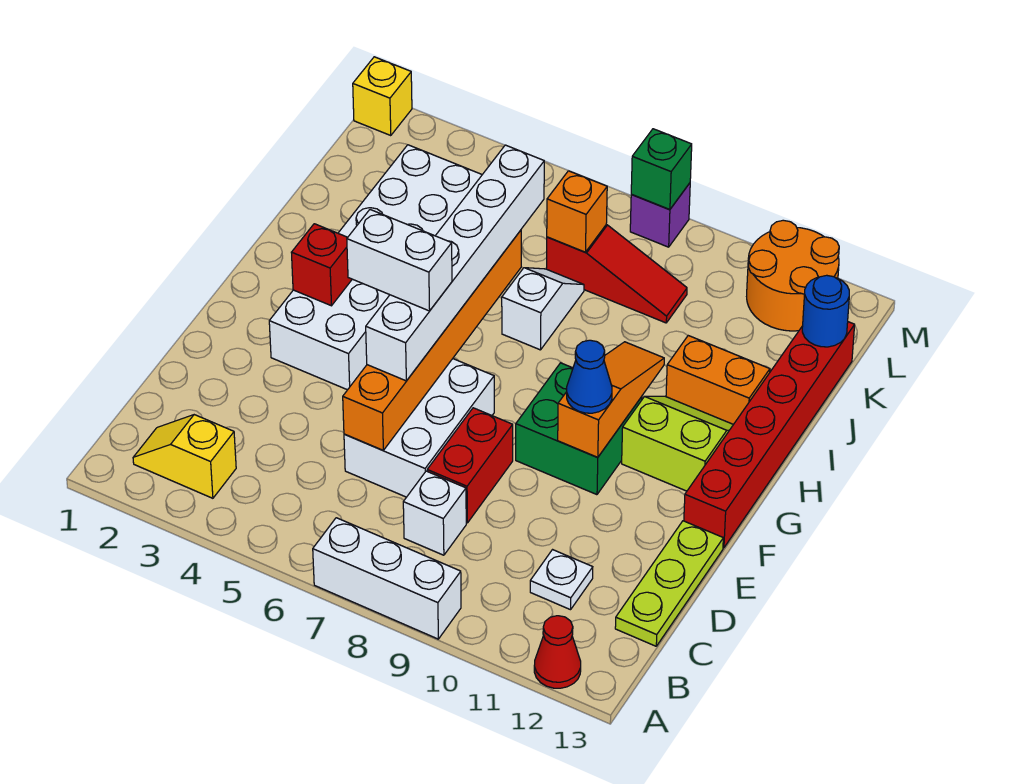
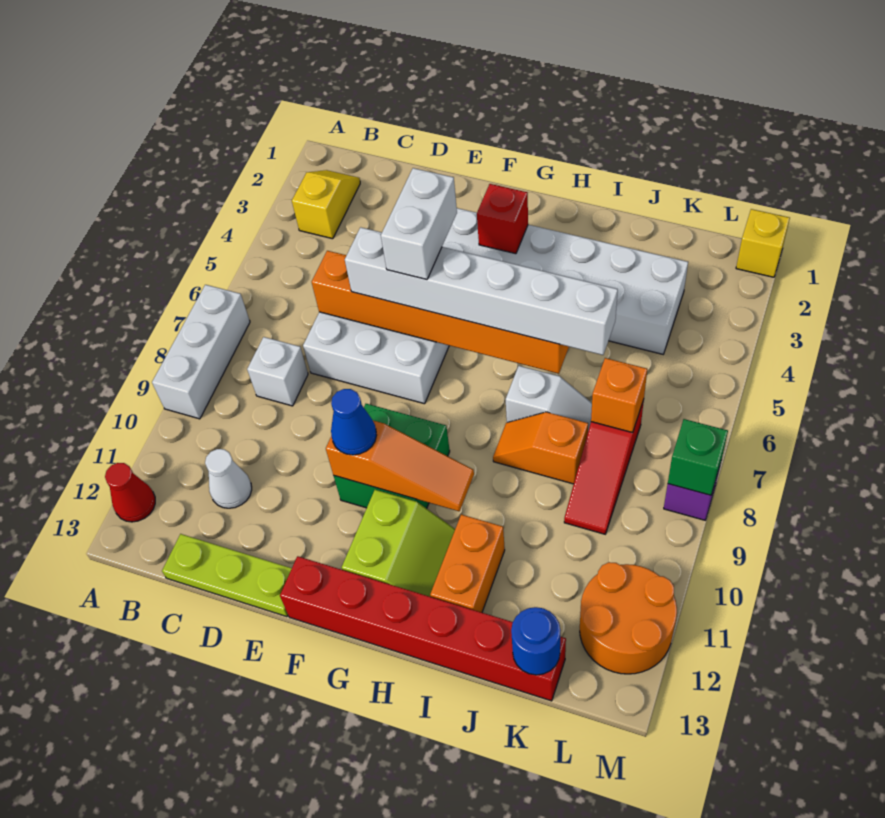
white plate C11 level 1 -> white cone C11 level 1
red brick D8:E8 level 1 -> none
none -> orange slope I8:J8 level 1 top J

